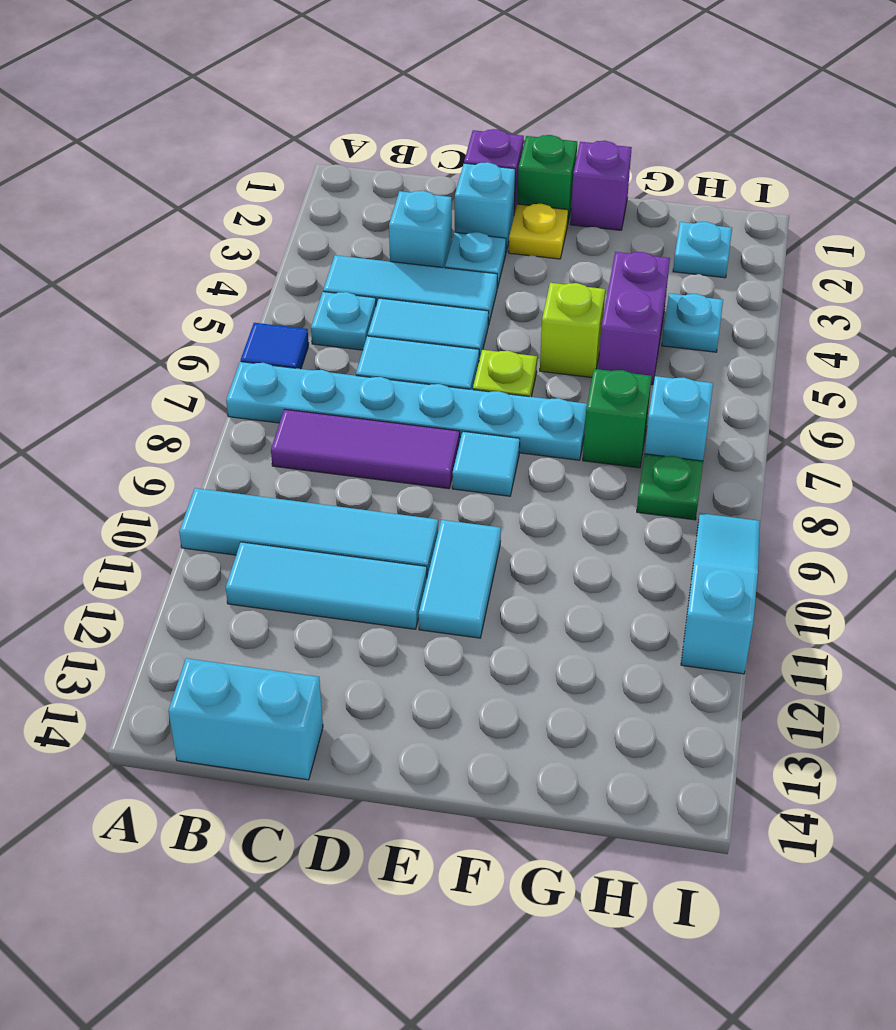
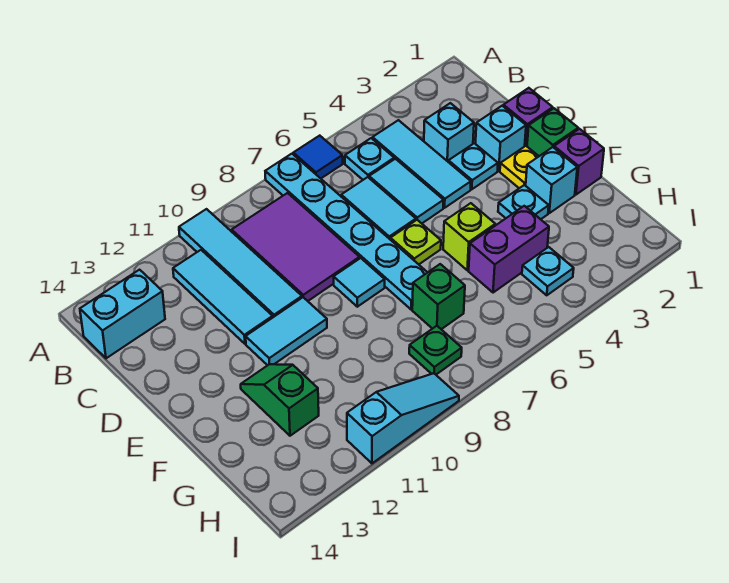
purple tile B8:D8 level 1 -> purple tile B8:D9 level 1
cyan brick B14:C14 level 1 -> cyan brick B13:B14 level 1
none -> green slope F12:G12 level 1 top G
cyan plate H2 level 1 -> cyan plate F3 level 1
cyan brick H7 level 1 -> cyan brick F2 level 1

